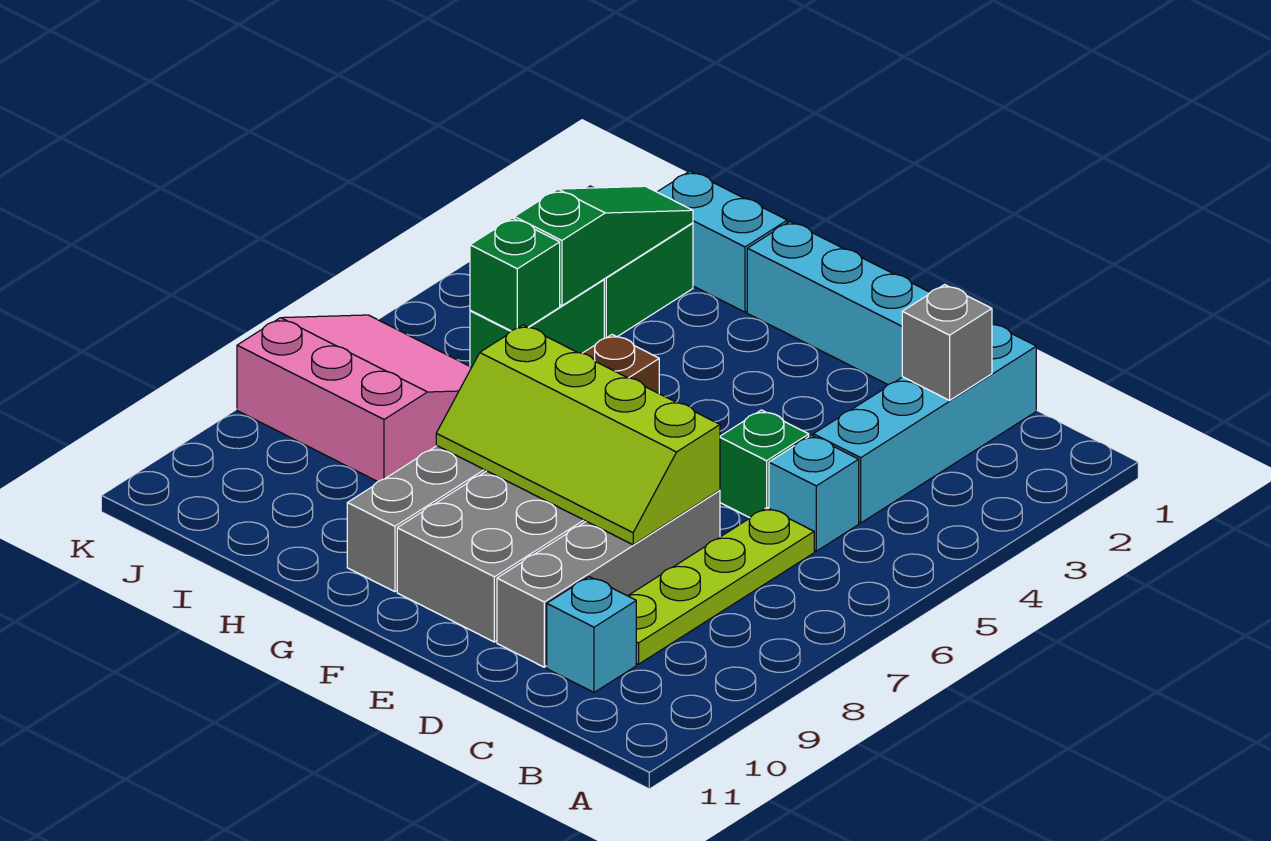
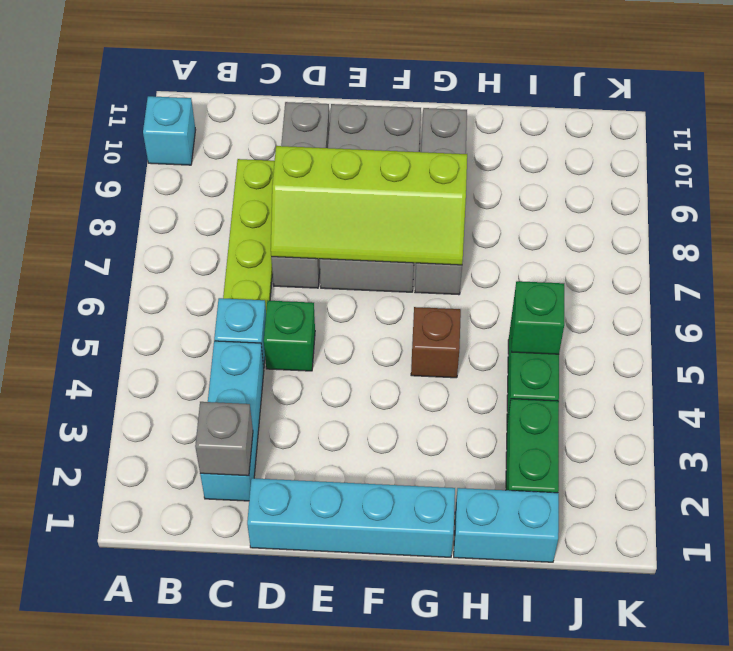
cyan brick C1:C4 level 1 -> cyan brick C2:C4 level 1
cyan brick C10 level 1 -> cyan brick A10 level 1
lime slope D7:G8 level 2 top 7 -> lime slope D7:G8 level 2 top 8
green slope I2:I4 level 2 top 4 -> none
pink slope I6:K8 level 1 top 8 -> none

